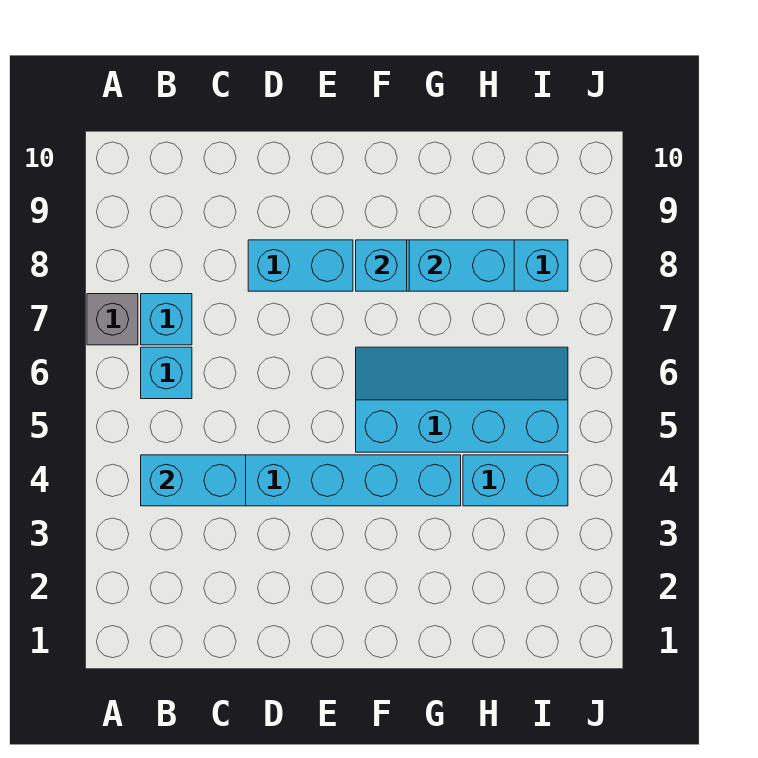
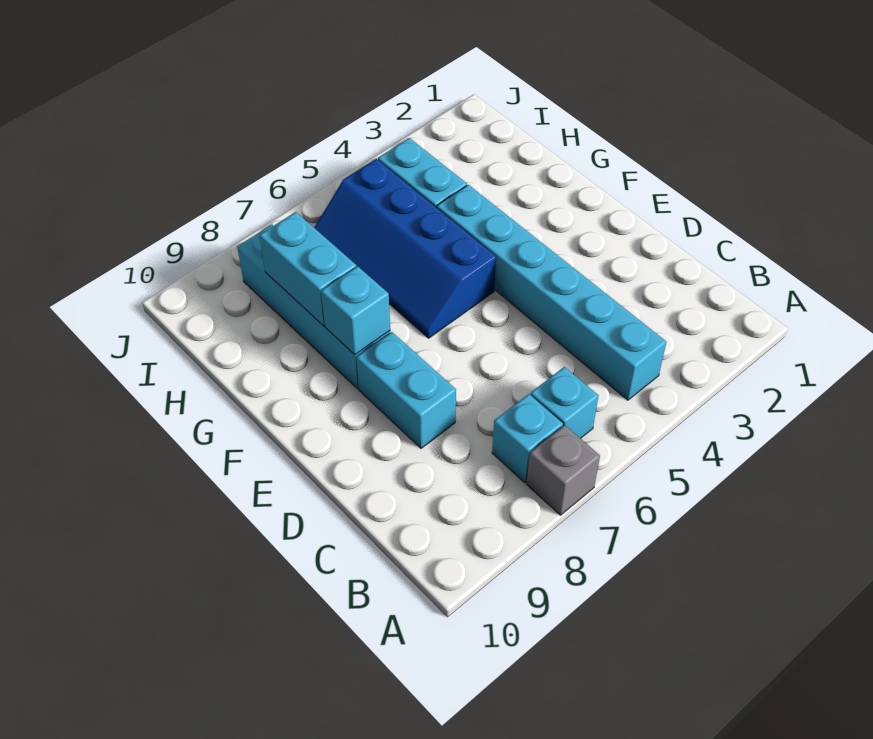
cyan brick B4:C4 level 2 -> none
cyan slope F5:I6 level 1 top 5 -> blue slope F5:I6 level 1 top 5

